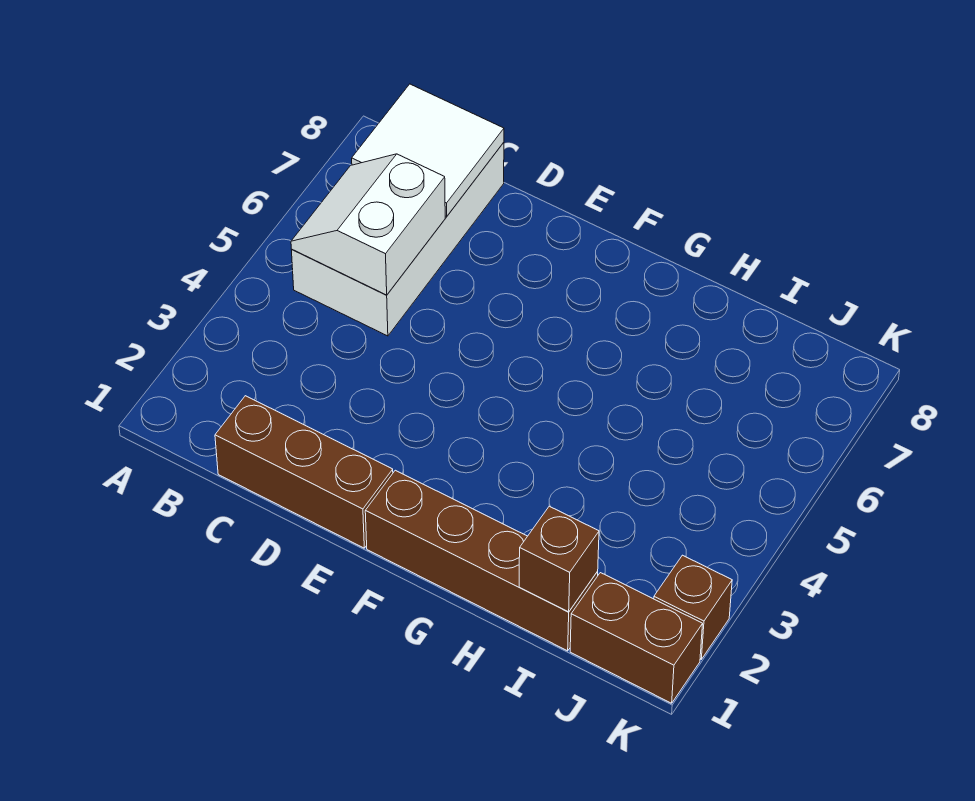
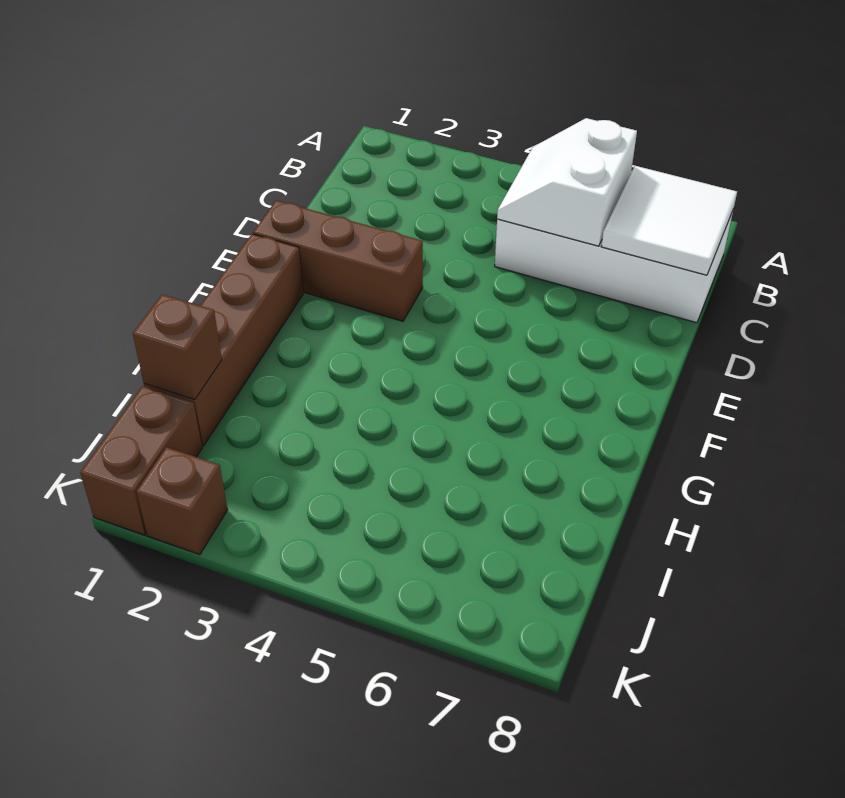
white slope B5:C6 level 2 top C -> white slope B5:C6 level 2 top 6
brown brick C1:E1 level 1 -> brown brick E1:E3 level 1

